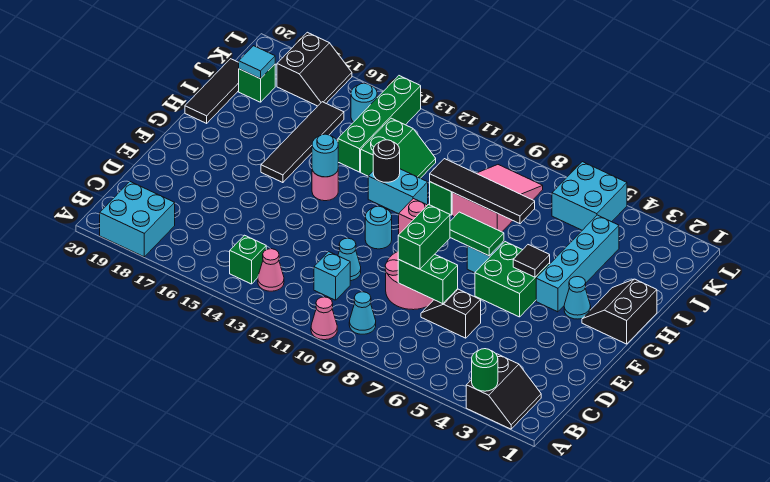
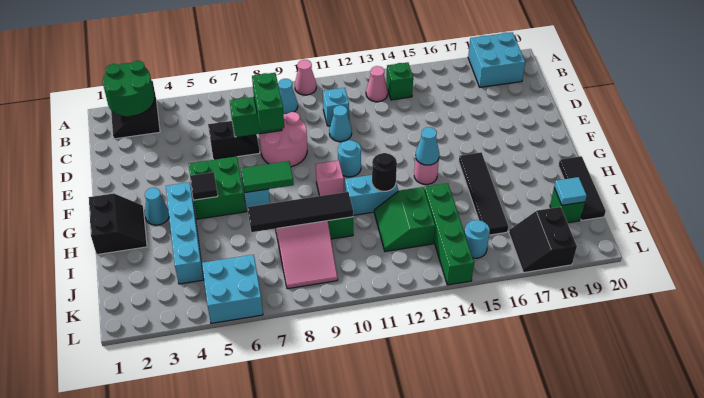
green round brick A3 level 2 -> green round brick A2:B3 level 2
cyan round brick G14 level 2 -> cyan cone G14 level 2

